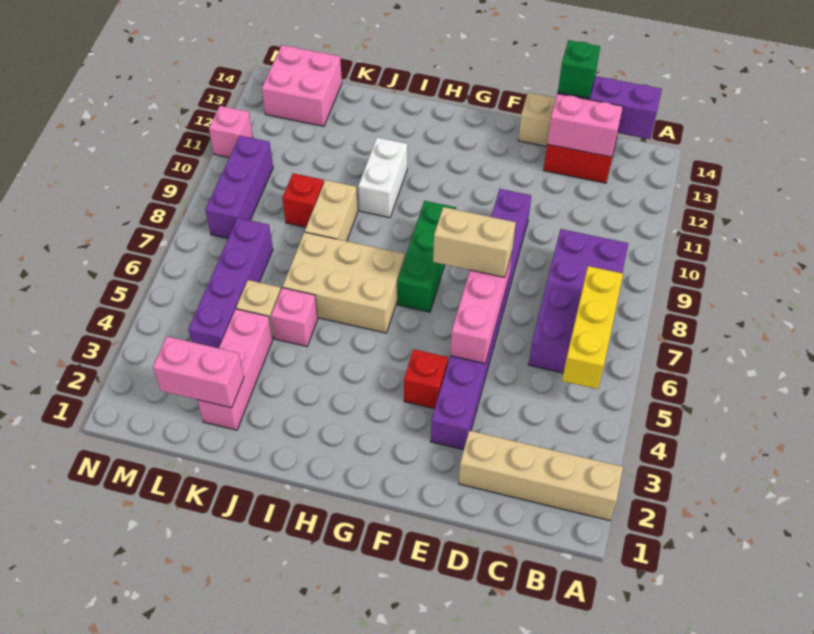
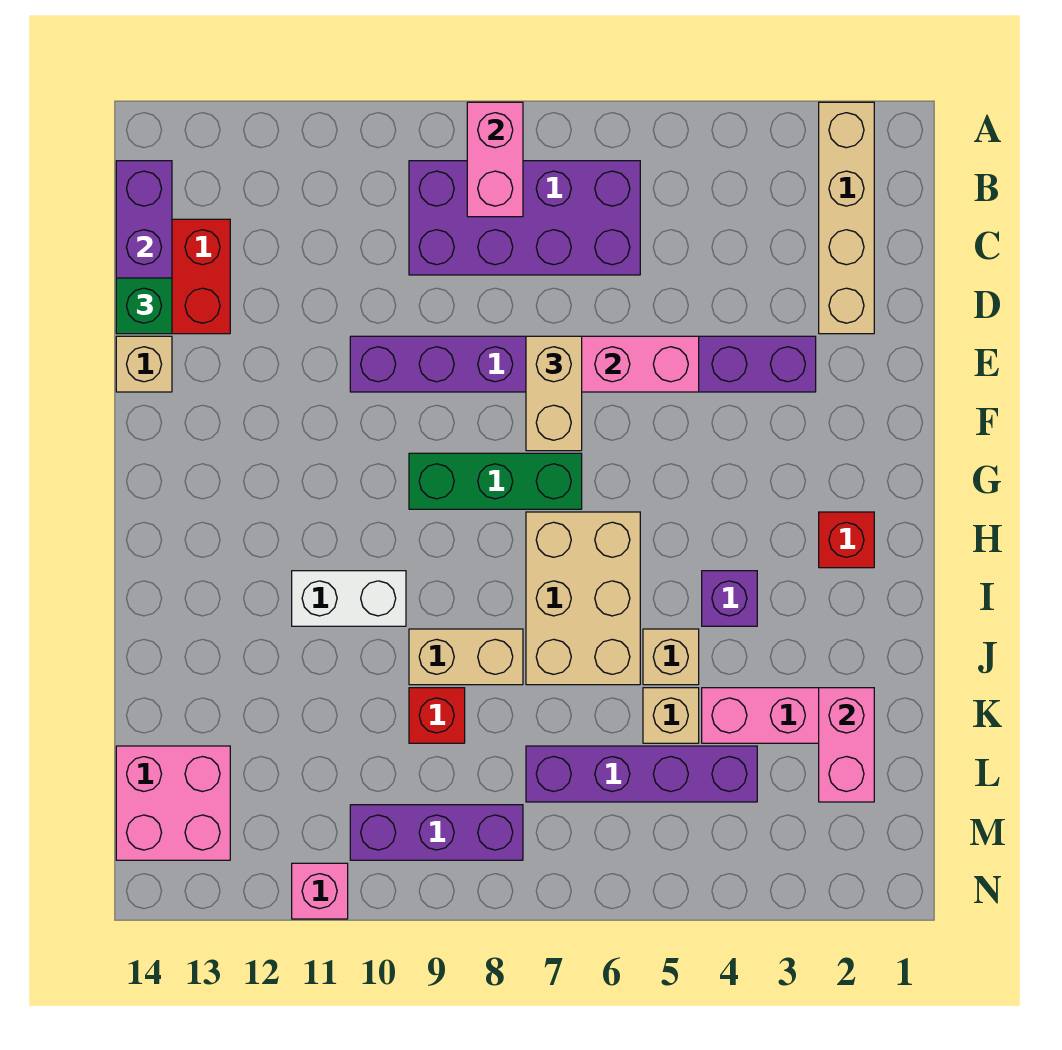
yellow brick B5:B7 level 2 -> none
pink brick C13:D13 level 2 -> pink brick A8:B8 level 2
red brick F4 level 1 -> red brick H2 level 1
none -> purple brick I4 level 1
pink brick J5 level 1 -> tan brick J5 level 1

